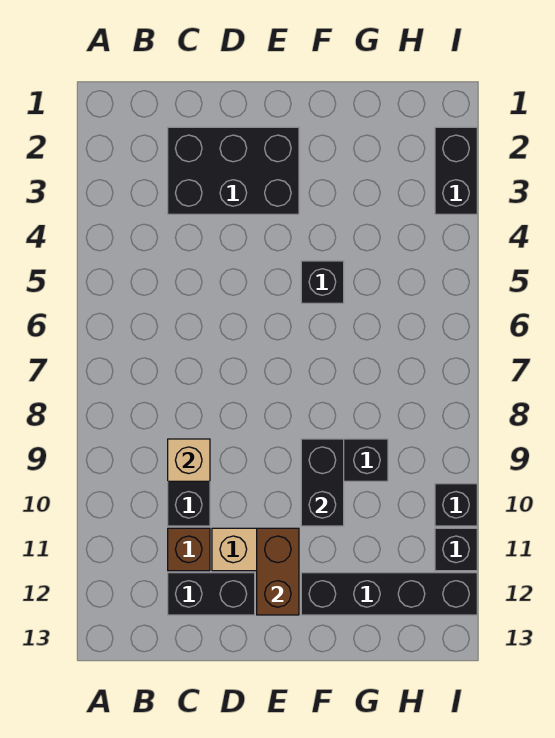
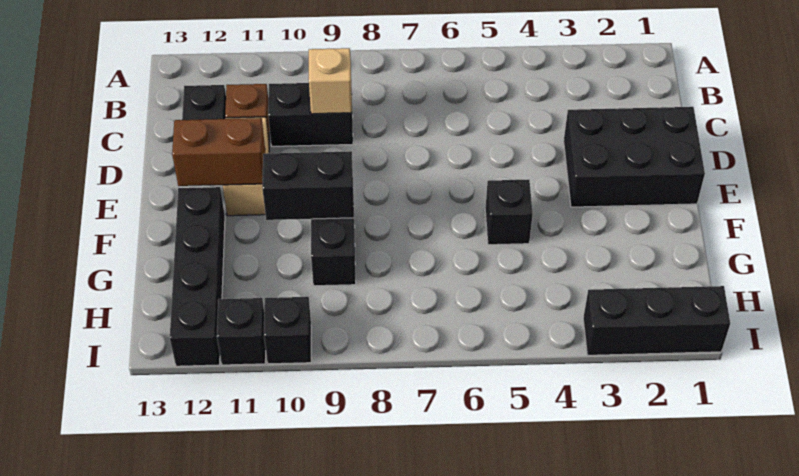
black brick C2:E3 level 1 -> black brick D1:E3 level 1
black brick I2:I3 level 1 -> black brick I1:I3 level 1

